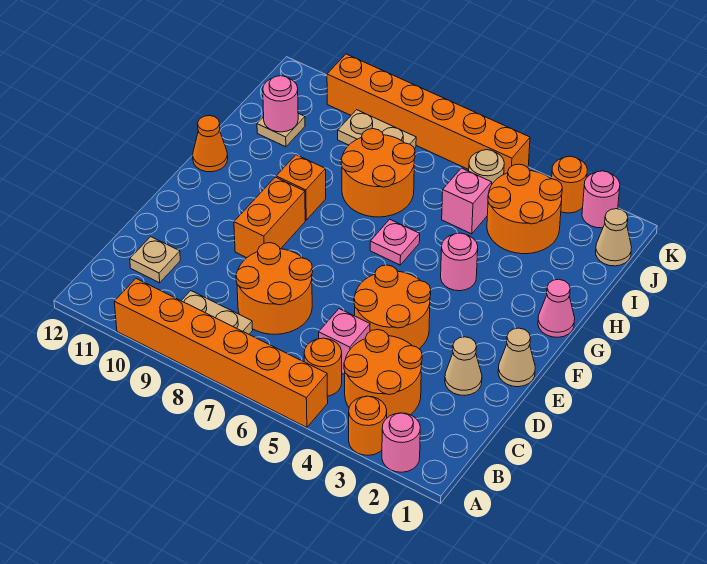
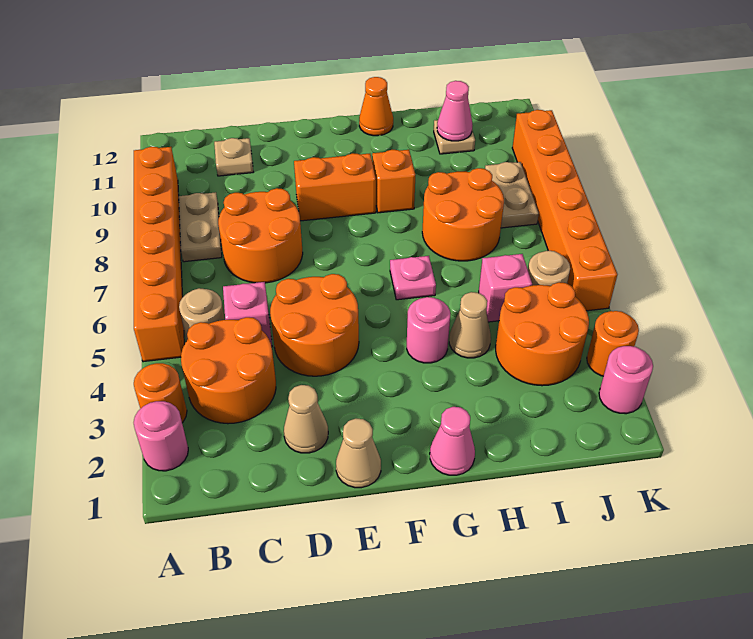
orange round brick B5 level 1 -> tan round brick B5 level 1
pink round brick I11 level 2 -> pink cone I11 level 2
tan cone J1 level 1 -> tan cone H4 level 1

